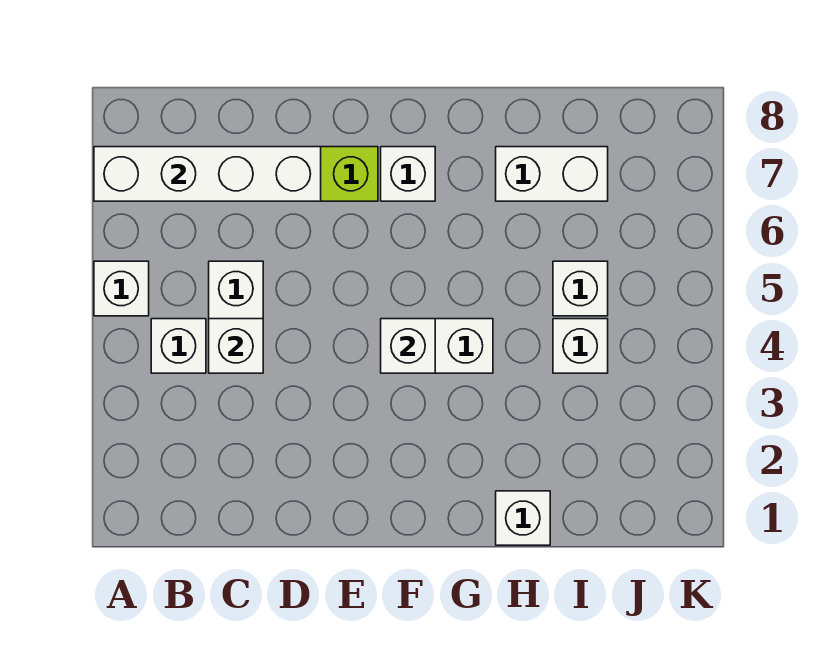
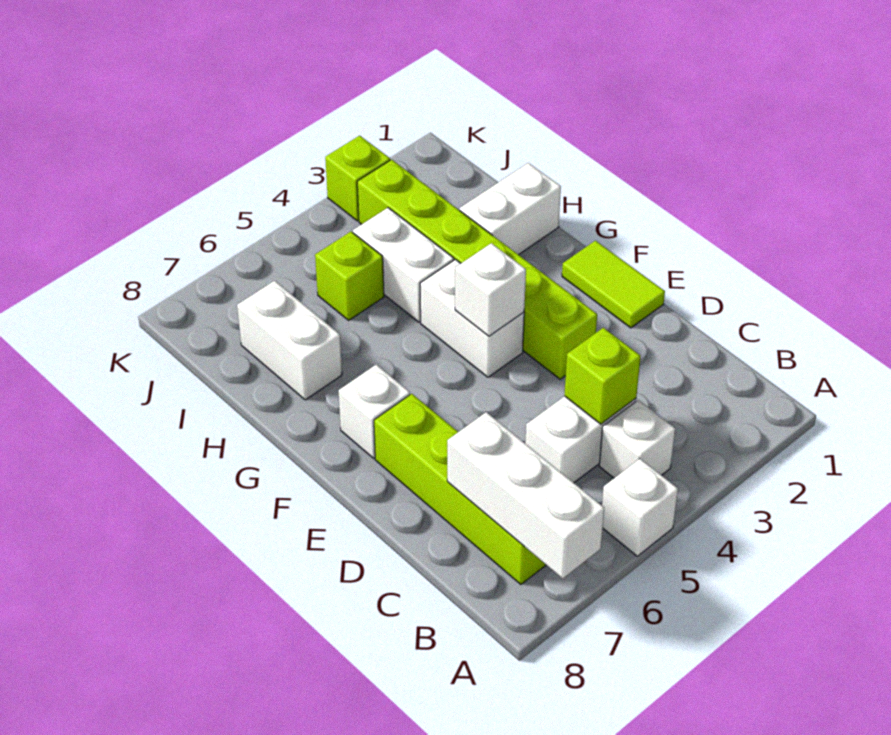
white brick A7:D7 level 2 -> white brick A7:C7 level 2
white brick C4 level 2 -> lime brick C4 level 2
none -> lime tile E1:F1 level 1
none -> lime brick E3:J3 level 1
white brick H1 level 1 -> white brick H1:H2 level 1
white brick I4 level 1 -> white brick H4:I4 level 1
white brick I5 level 1 -> lime brick I5 level 1
none -> lime brick K3 level 1

